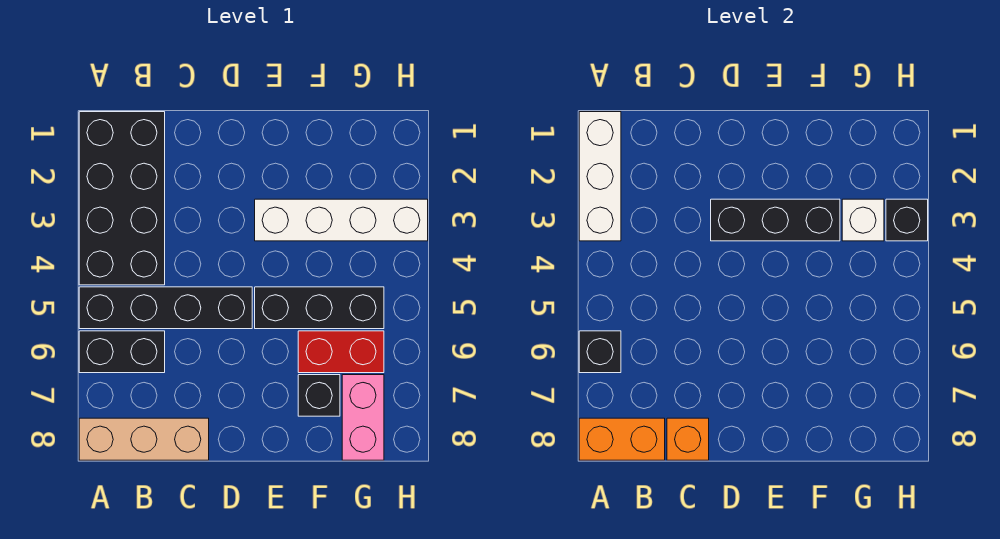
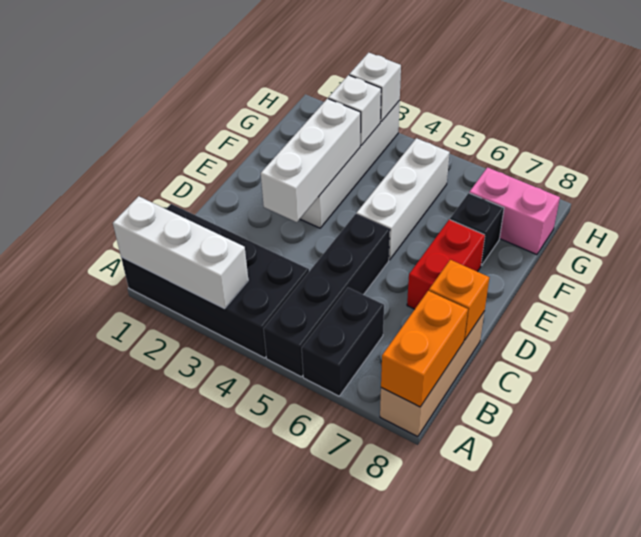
black brick A6 level 2 -> none
black brick D3:F3 level 2 -> white brick D3:F3 level 2
black brick E5:G5 level 1 -> white brick E5:G5 level 1
red brick F6:G6 level 1 -> red brick D7:E7 level 1
black brick H3 level 2 -> white brick H3 level 2

